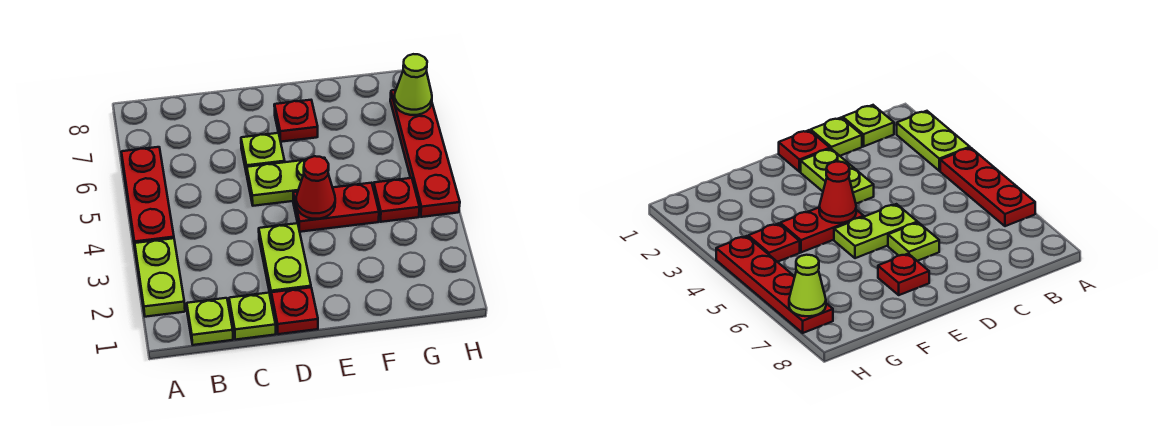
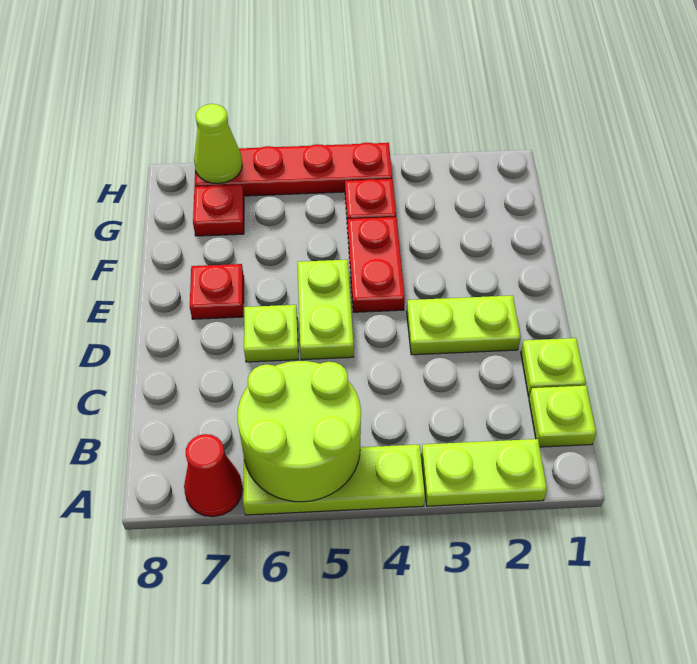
red plate A4:A6 level 1 -> lime plate A4:A6 level 1
none -> lime round brick A5:B6 level 2
red plate D1 level 1 -> red plate G7 level 1
red cone E4 level 2 -> red cone A7 level 1

